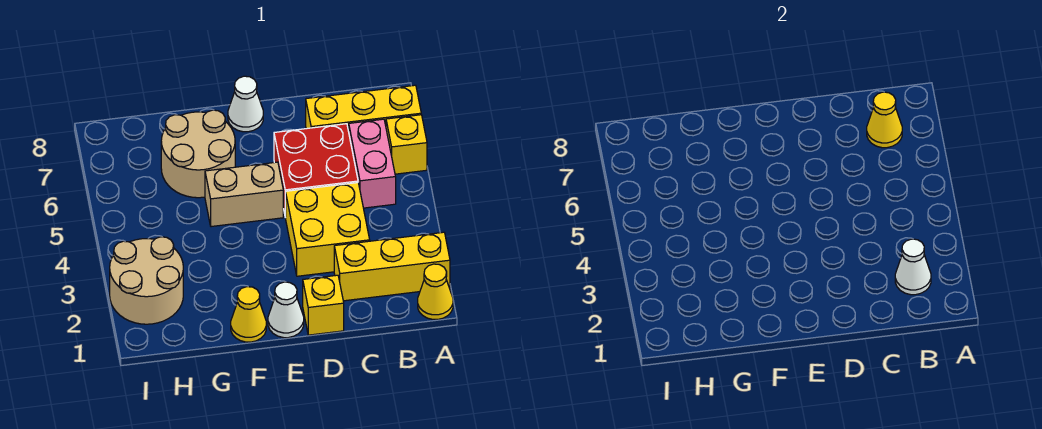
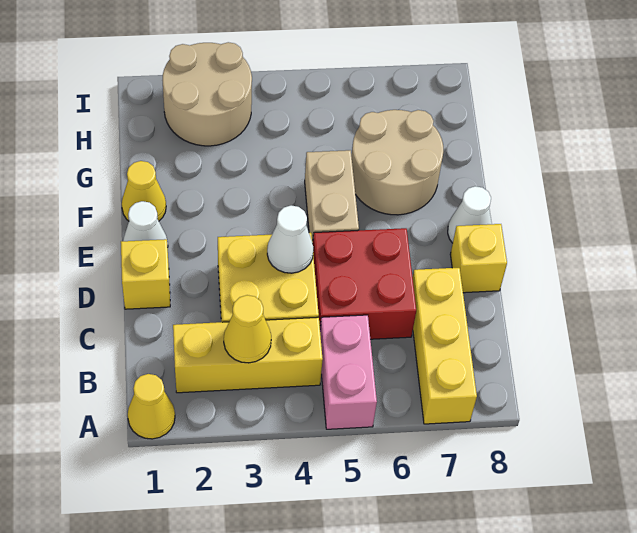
yellow brick A2:C2 level 1 -> yellow brick B2:B4 level 1
yellow brick A6 level 1 -> yellow brick D8 level 1
white cone B2 level 2 -> white cone D4 level 2
pink brick B5:B6 level 1 -> pink brick A5:B5 level 1
yellow cone B7 level 2 -> yellow cone B3 level 2

